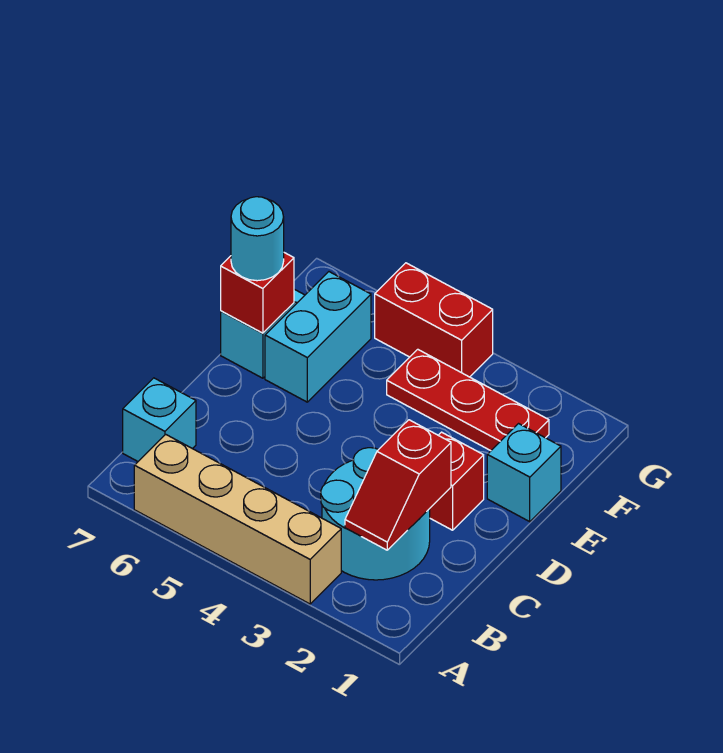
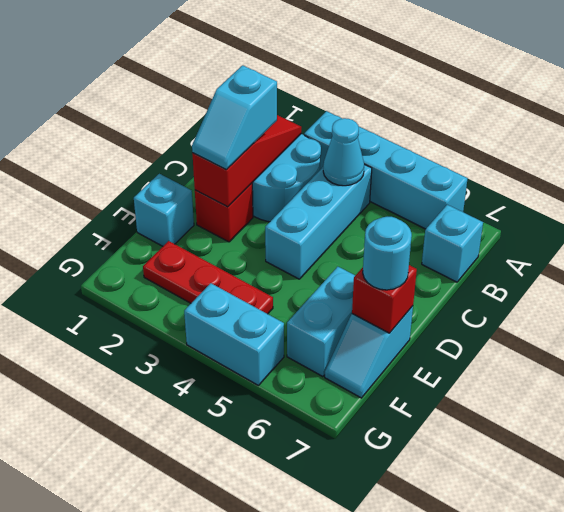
tan brick A3:A6 level 1 -> cyan brick A3:A6 level 1
red slope B2:C2 level 2 top C -> red slope B2:D2 level 2 top D
none -> cyan brick B4:D4 level 1
none -> cyan cone B4 level 2
none -> cyan slope C2:D2 level 3 top C
red brick G4:G5 level 1 -> cyan brick G4:G5 level 1

